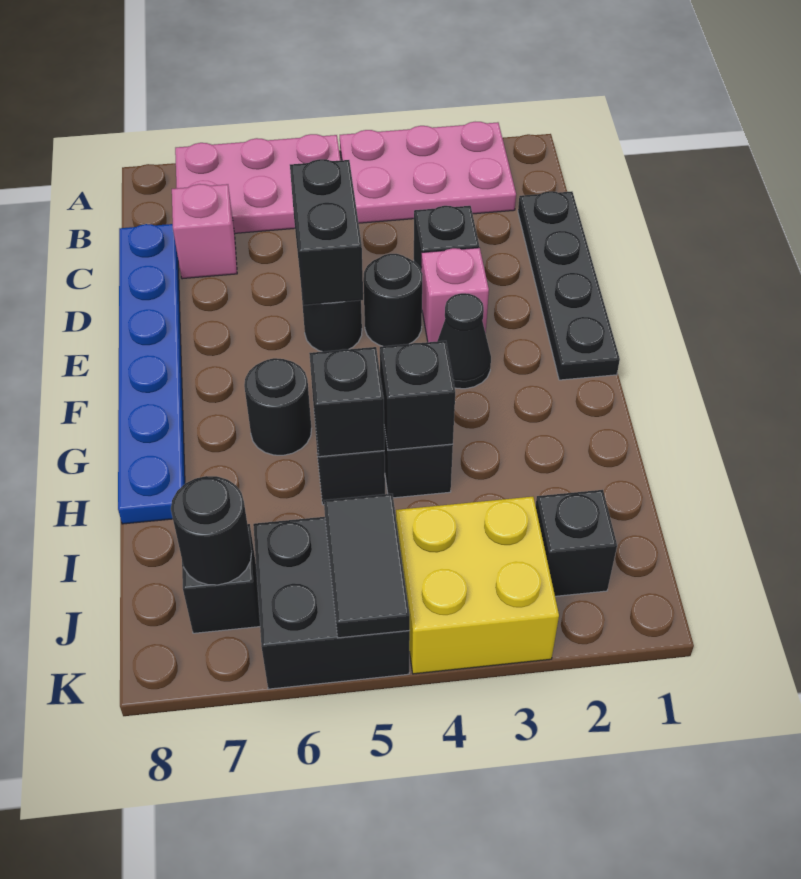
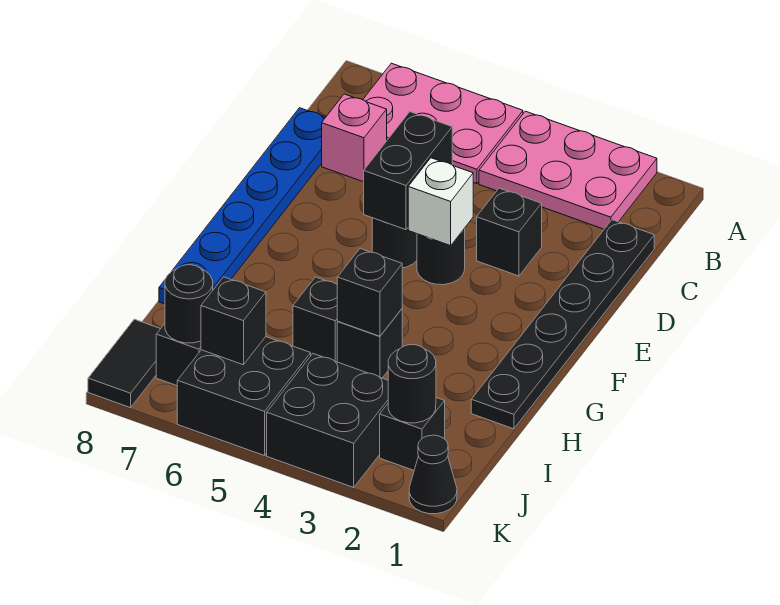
black plate C1:F1 level 1 -> black plate C1:H1 level 1
pink brick E3 level 1 -> none
none -> white brick E4 level 2
black cone F3 level 1 -> black cone K1 level 1
black round brick G6 level 1 -> black round brick J2 level 2
black brick H5 level 2 -> black brick J6 level 2
yellow brick J3:K4 level 1 -> black brick J3:K4 level 1
black tile J5:K5 level 2 -> black tile J8:K8 level 1

